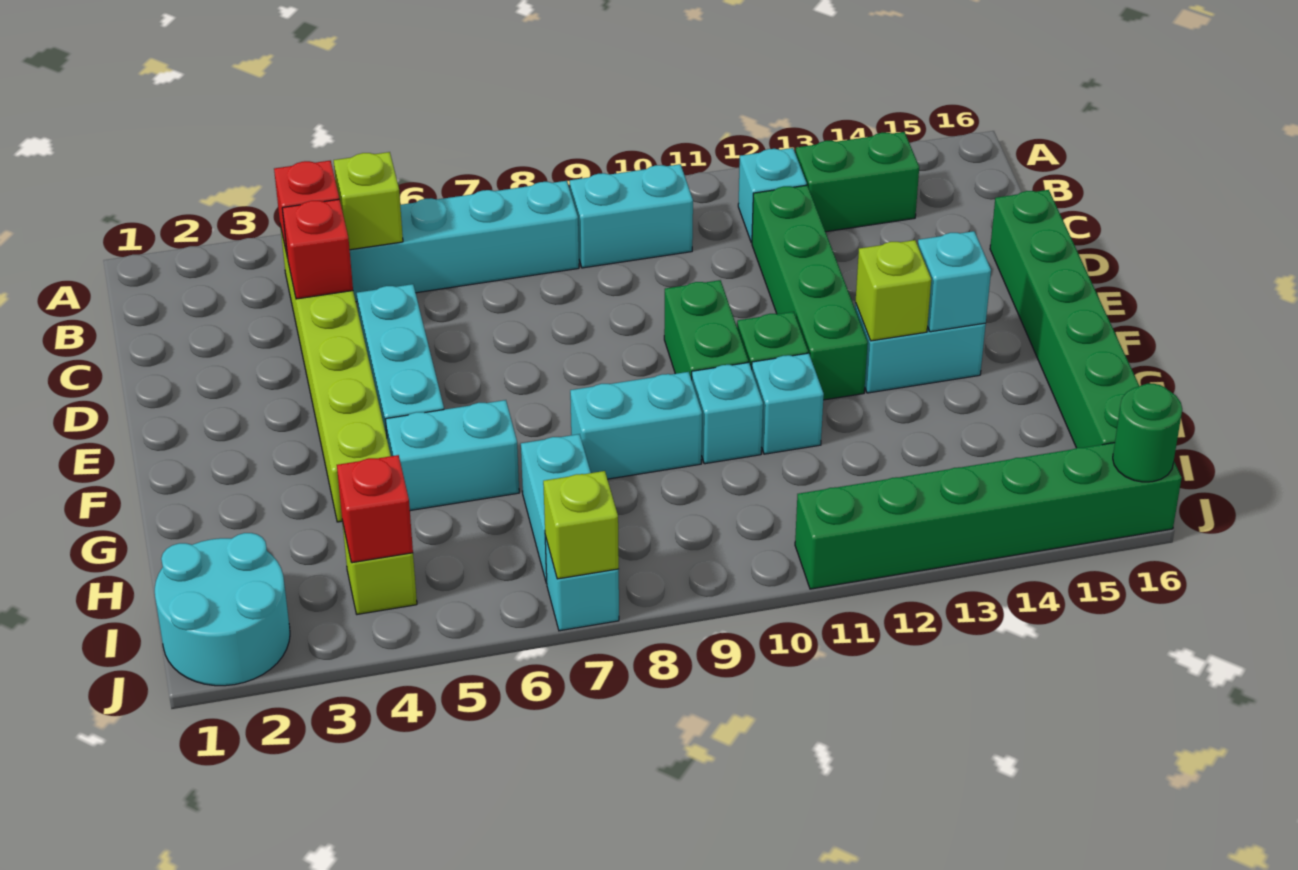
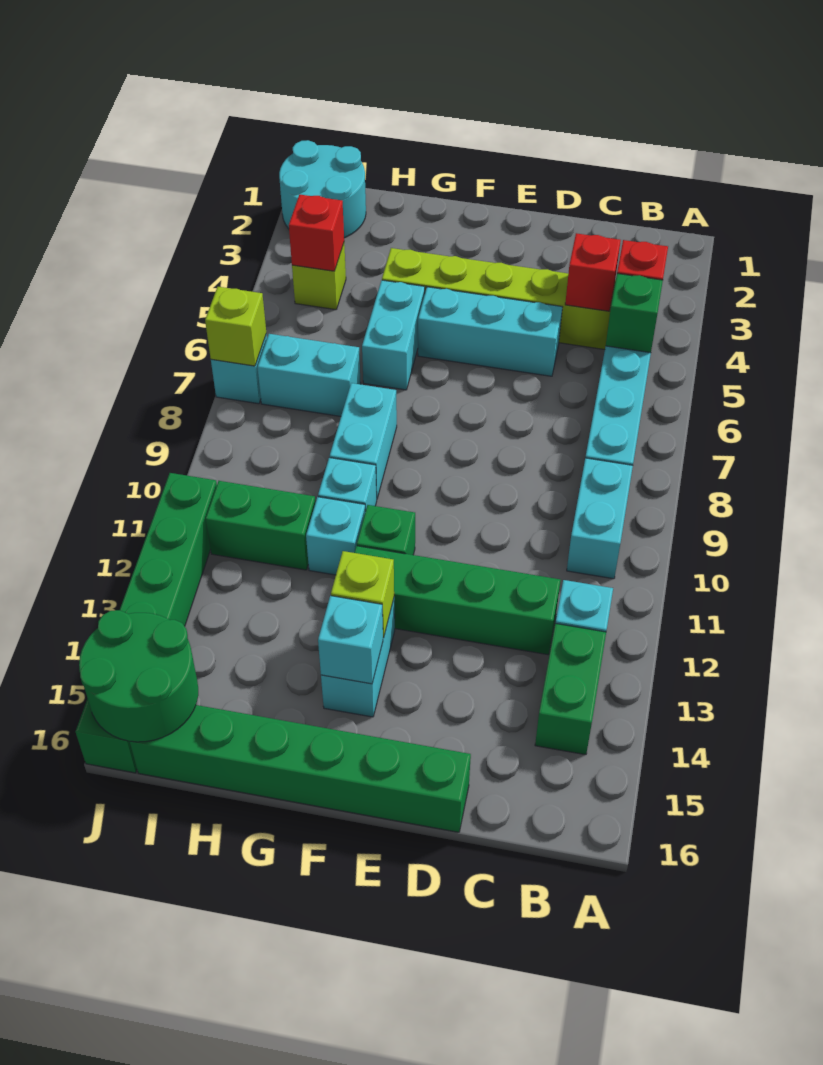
lime brick B5 level 2 -> green brick B5 level 2
green brick E10:F10 level 1 -> green brick H11:I11 level 1
green round brick J16 level 2 -> green round brick I15:J16 level 2

